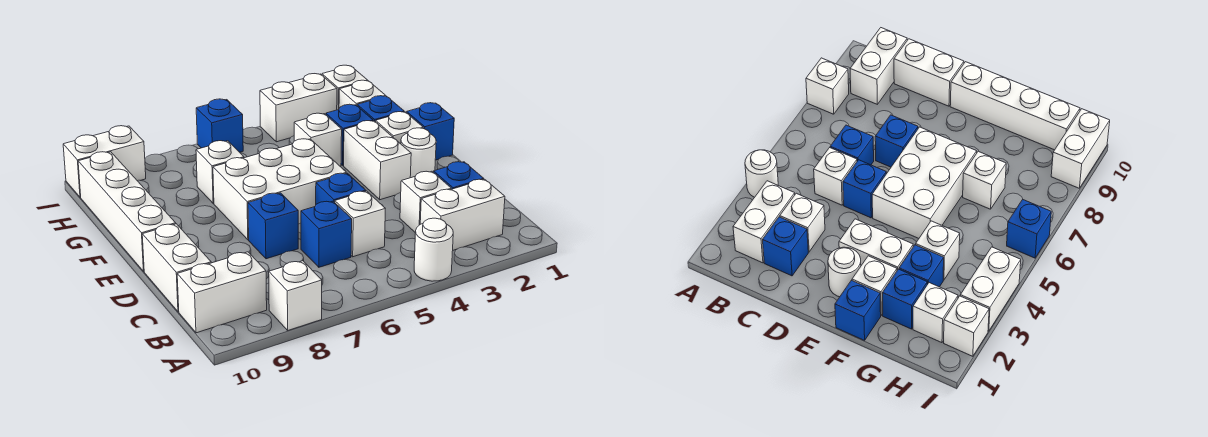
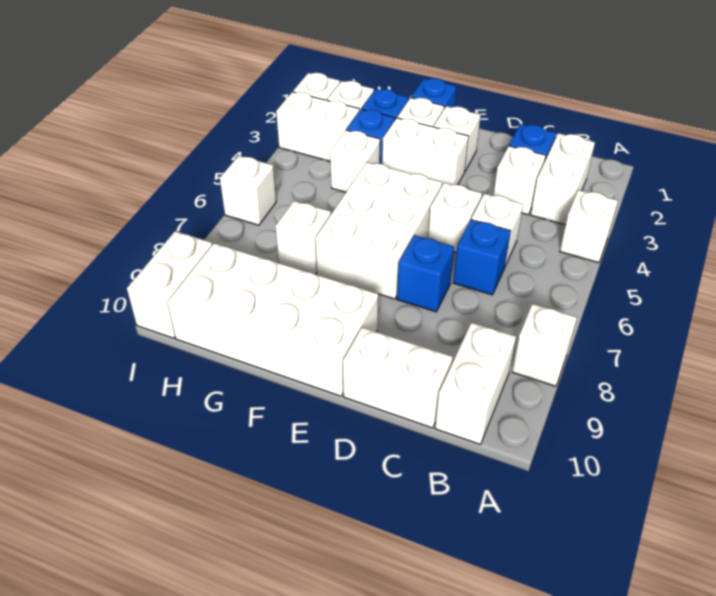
white round brick A4 level 1 -> white brick A4 level 1
blue brick D5 level 1 -> white brick D5 level 1
white round brick E2 level 1 -> white brick E2 level 1
white brick E10:H10 level 1 -> white brick E9:H10 level 1
white brick I3:I4 level 1 -> white brick H3:I3 level 1
blue brick I6 level 1 -> white brick I6 level 1

